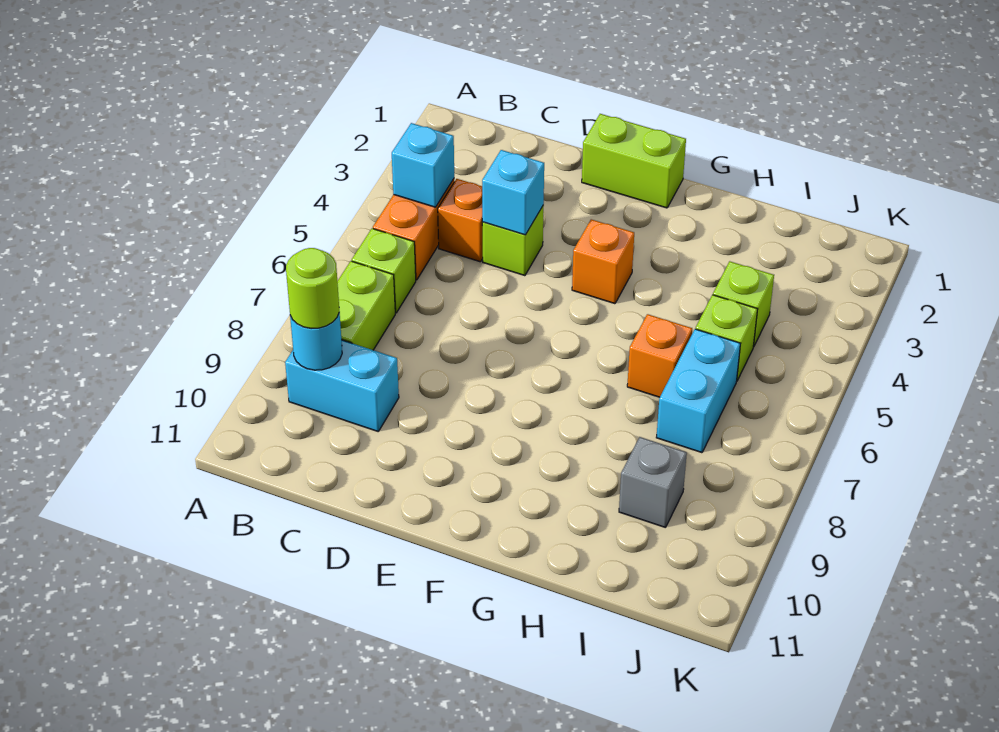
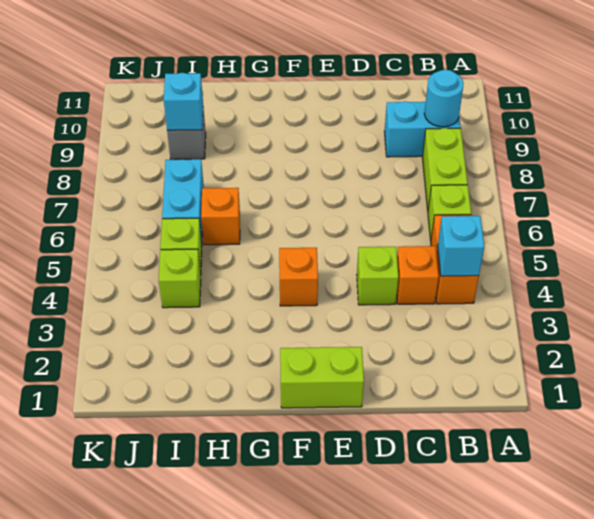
lime round brick B9 level 3 -> none
cyan brick D4 level 2 -> cyan brick I9 level 2

